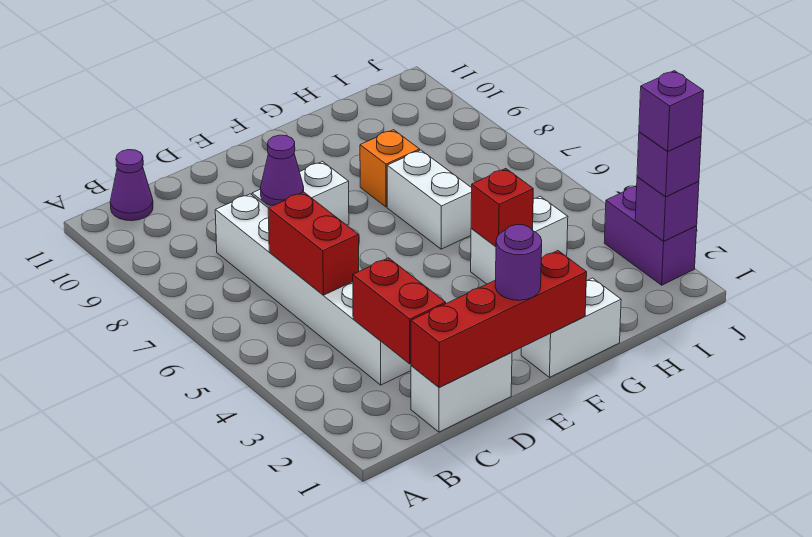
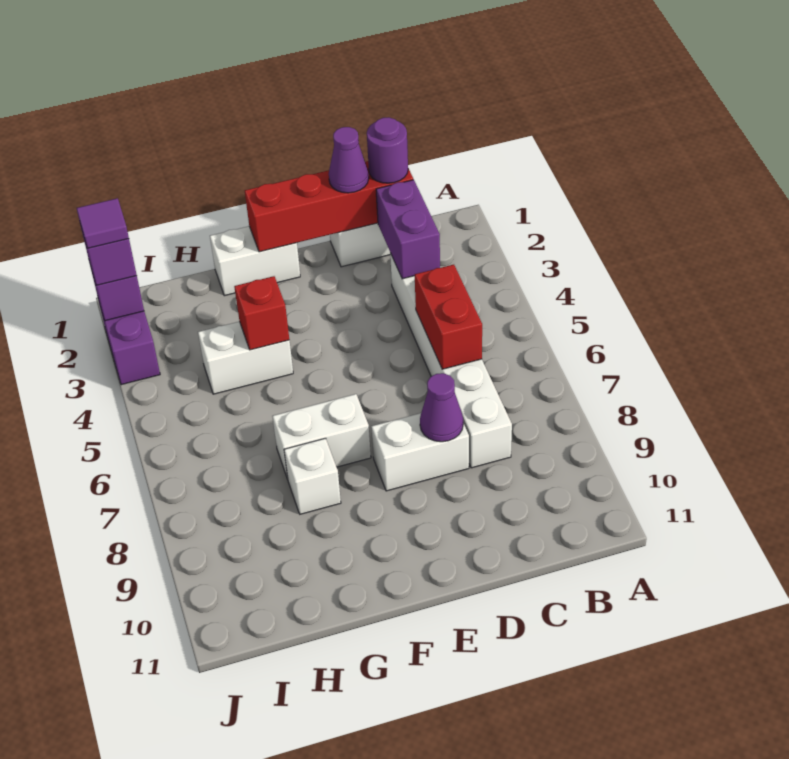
purple cone B11 level 1 -> purple cone D1 level 3
red brick C2:C3 level 2 -> purple brick C2:C3 level 2
purple round brick E1 level 3 -> purple round brick C1 level 3
white brick G6:G7 level 1 -> white brick F7:G7 level 1
orange brick G8 level 1 -> white brick G8 level 1
purple brick J2 level 4 -> purple tile J2 level 4

